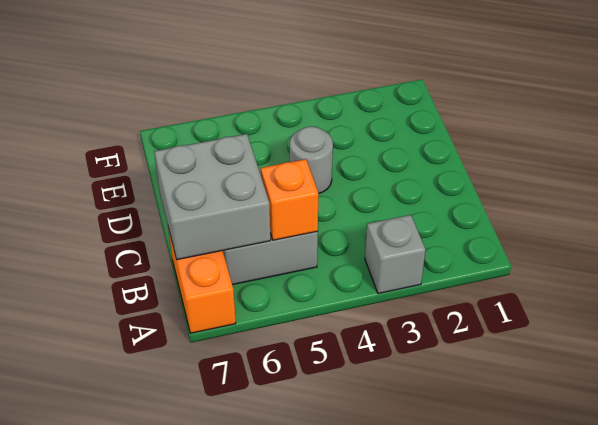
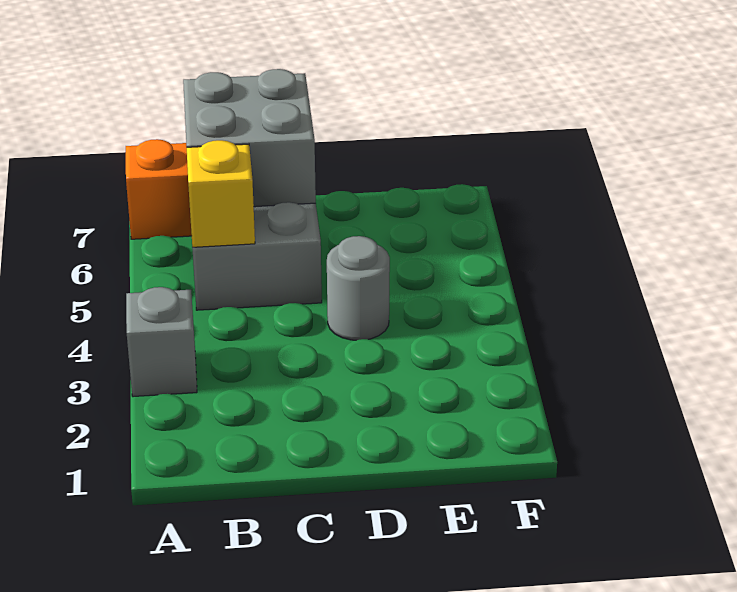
orange brick B5 level 2 -> yellow brick B5 level 2

